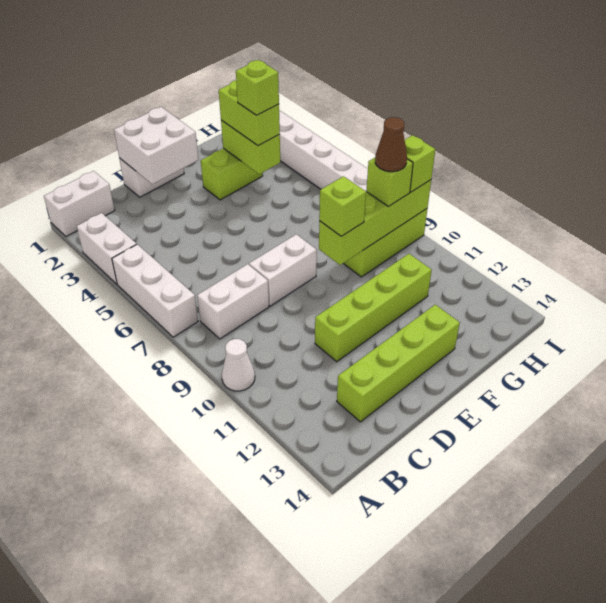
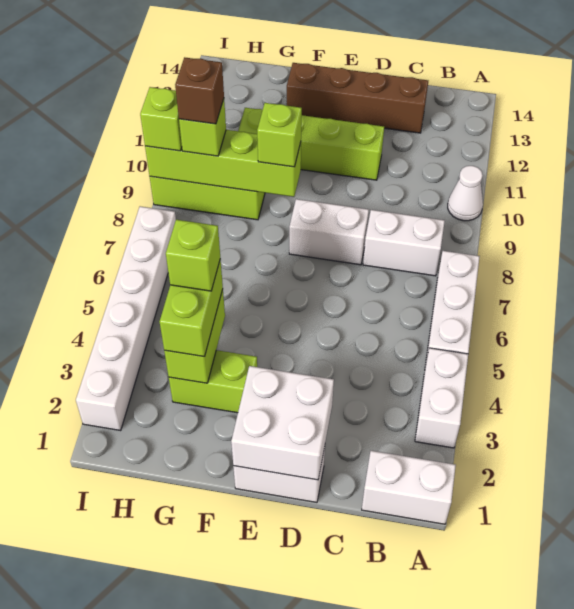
lime brick C13:F13 level 1 -> brown brick C13:F13 level 1
brown cone H9 level 4 -> brown brick H9 level 4

